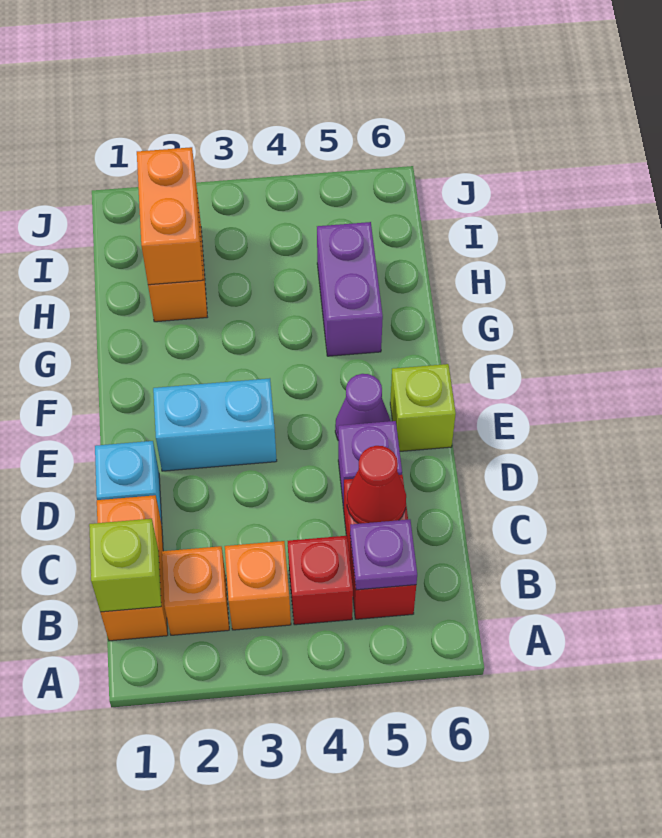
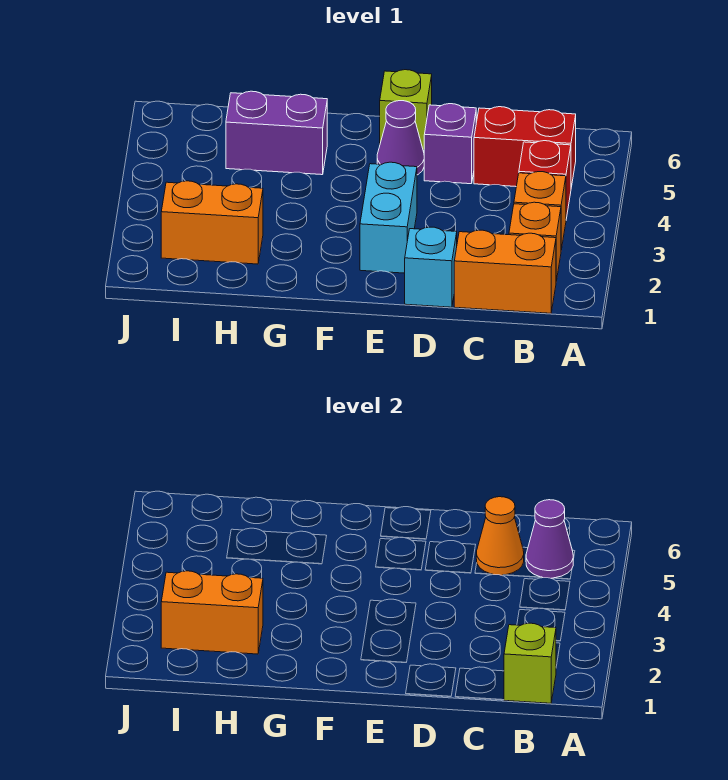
purple plate B5 level 2 -> purple cone B5 level 2
red cone C5 level 2 -> orange cone C5 level 2

